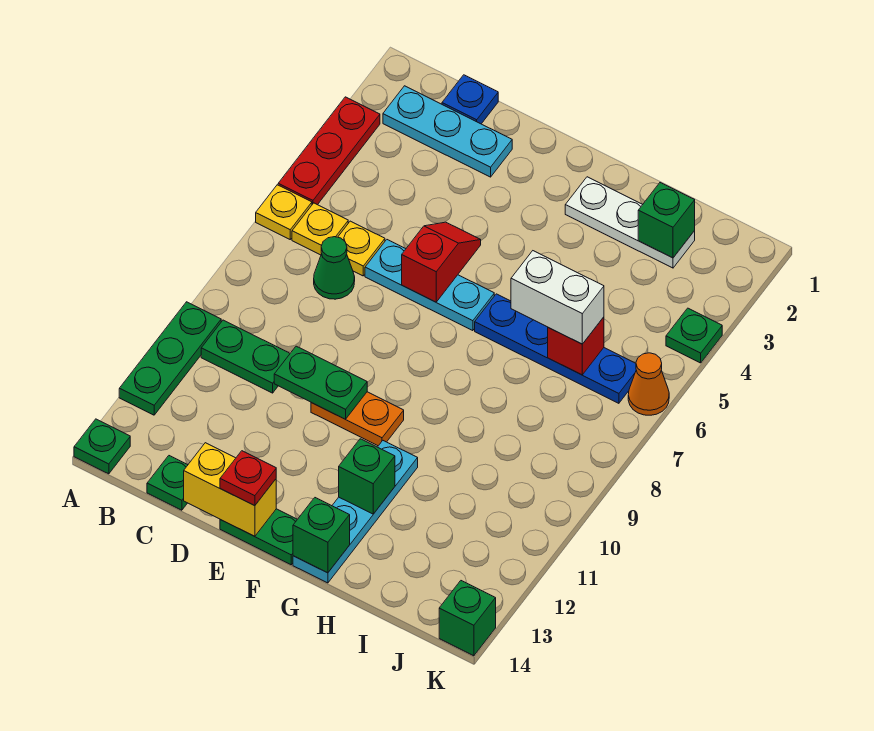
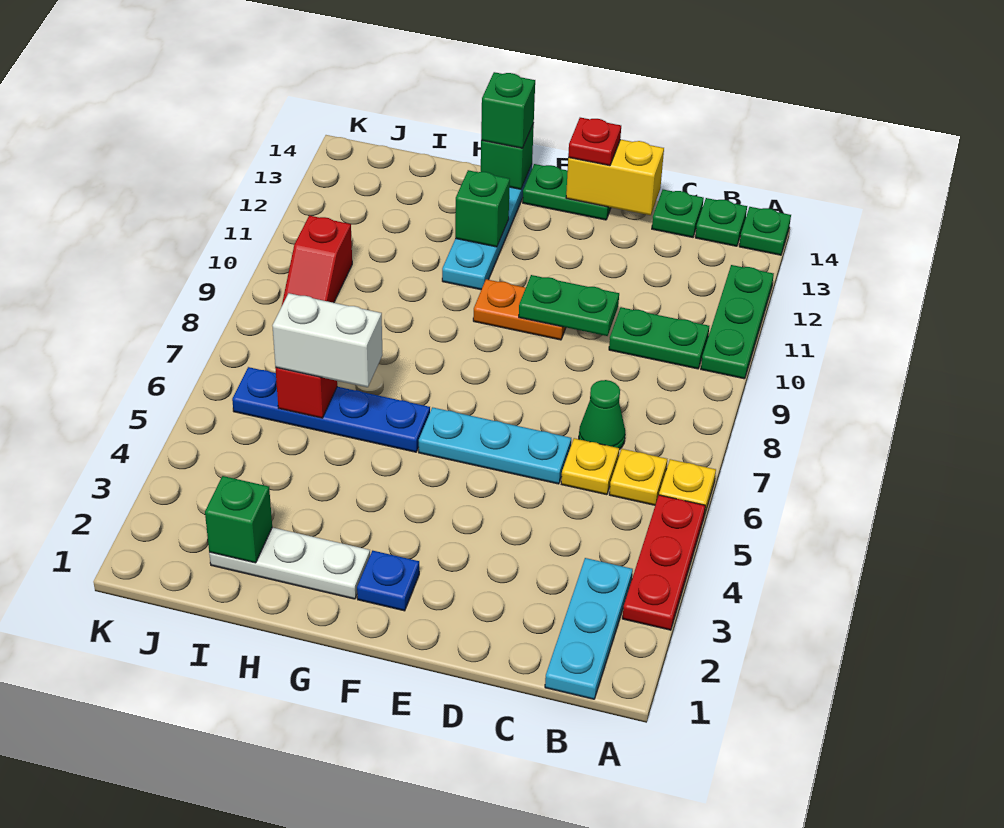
cyan plate B2:D2 level 1 -> cyan plate B1:B3 level 1
blue plate C1 level 1 -> blue plate F2 level 1
red slope E5:E6 level 2 top 6 -> red slope J9:J10 level 1 top 10
green plate K4 level 1 -> green plate B14 level 1
orange cone K6 level 1 -> none
green brick K14 level 1 -> green brick G14 level 3

